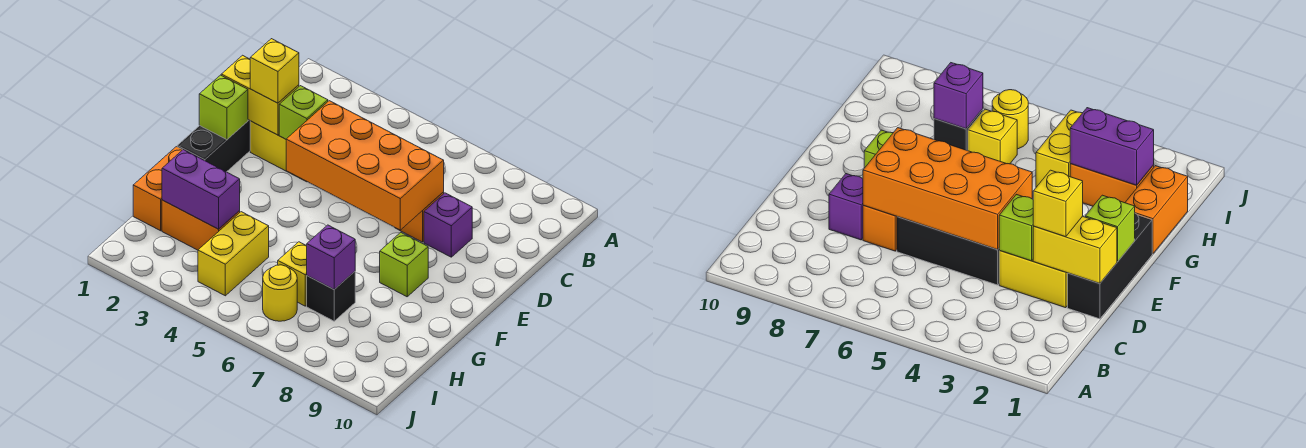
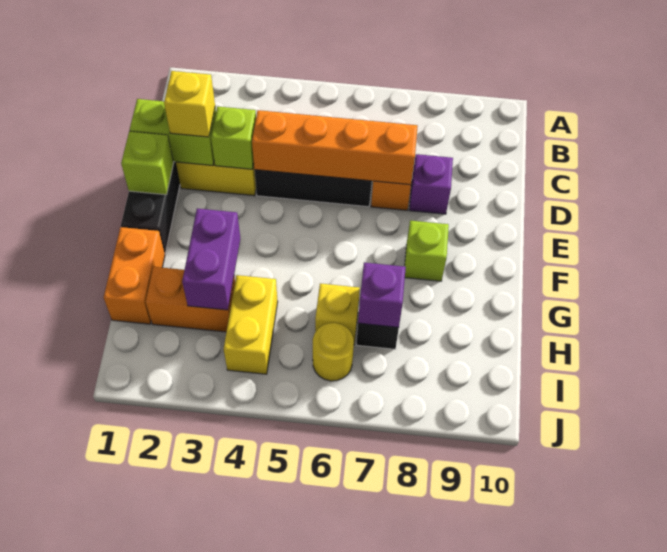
yellow brick D1:D2 level 2 -> lime brick D1:D2 level 2
orange brick D4:E7 level 2 -> orange brick D4:D7 level 2
purple brick H2:H3 level 2 -> purple brick G3:H3 level 2

